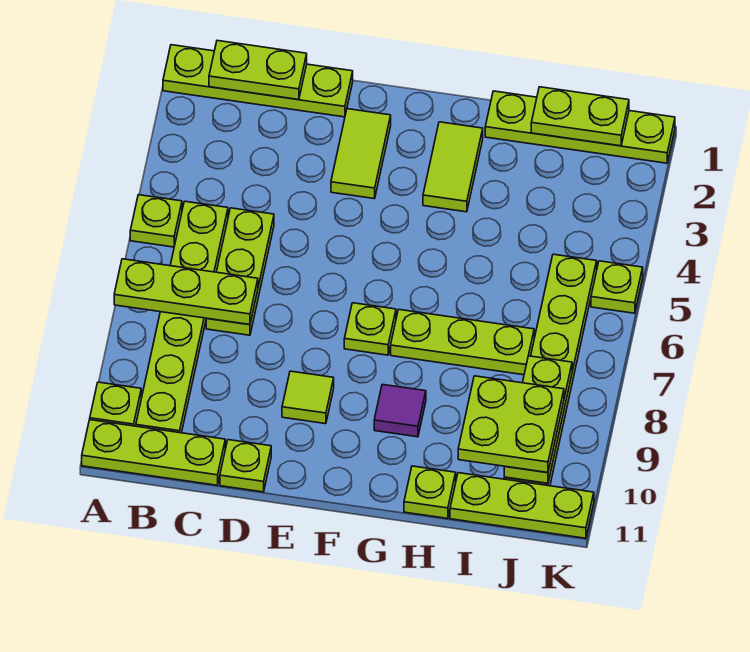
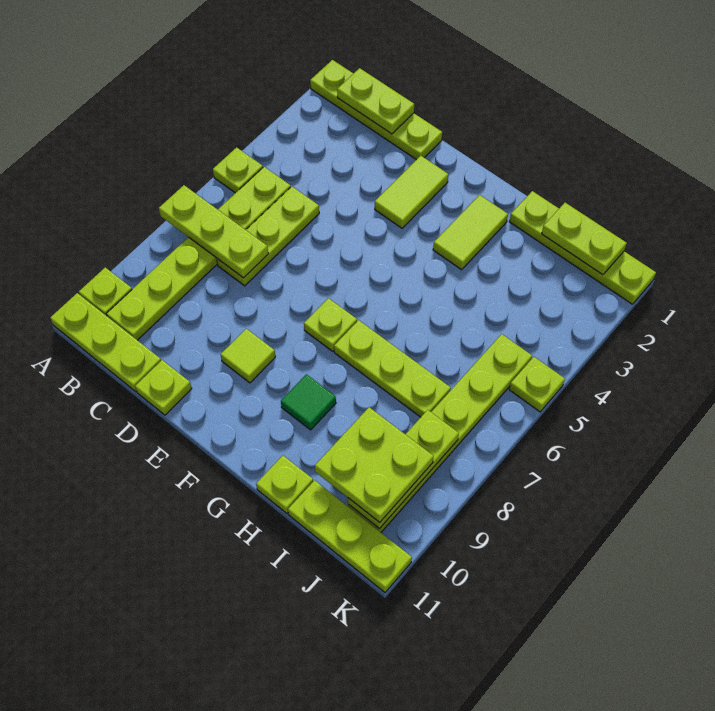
purple tile G9 level 1 -> green tile G9 level 1

